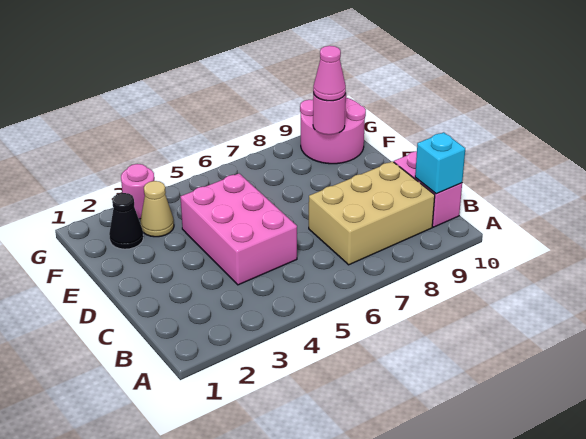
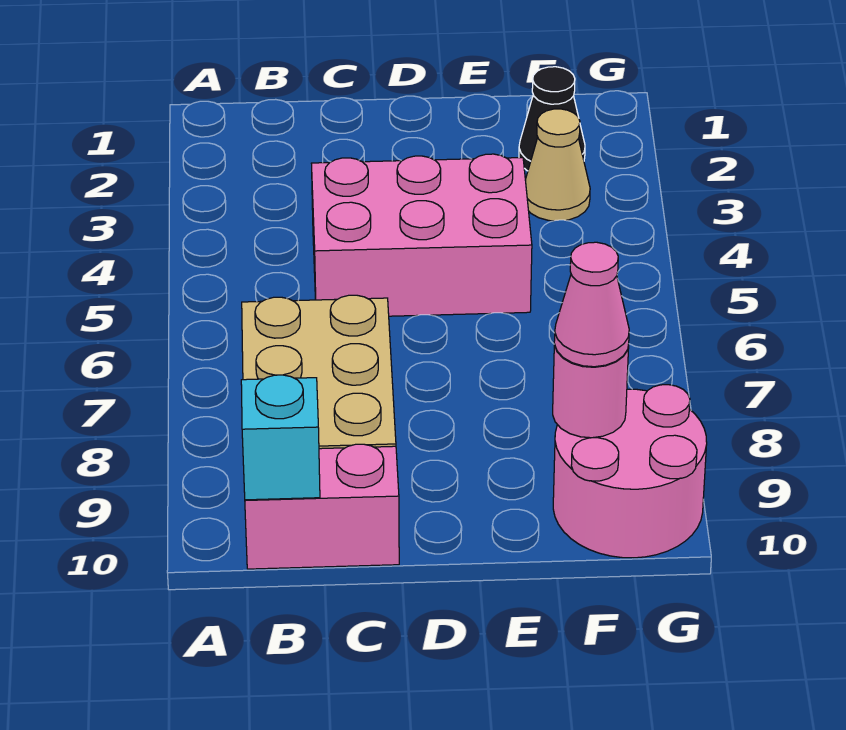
pink round brick G3 level 1 -> none

